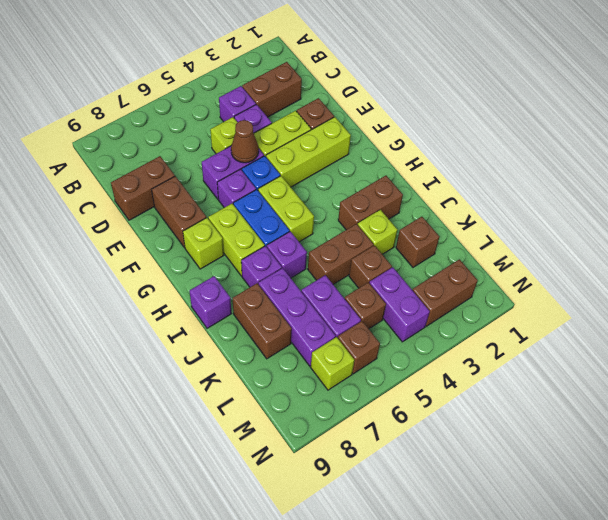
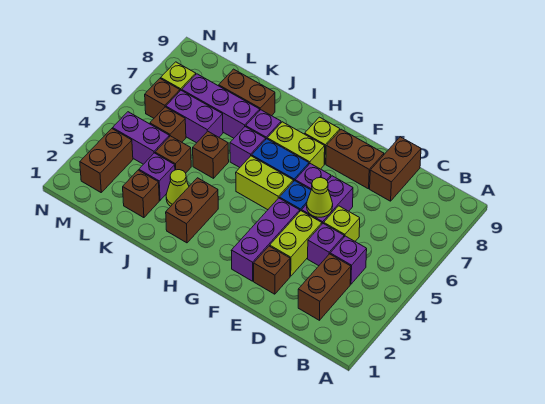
brown cone E5 level 2 -> lime cone E5 level 2
lime brick F2:F4 level 1 -> purple brick F2:F4 level 1
purple brick I9 level 1 -> purple brick K3 level 1
lime brick J3 level 1 -> lime cone J3 level 1
brown brick J4:J5 level 1 -> brown brick J5 level 1

